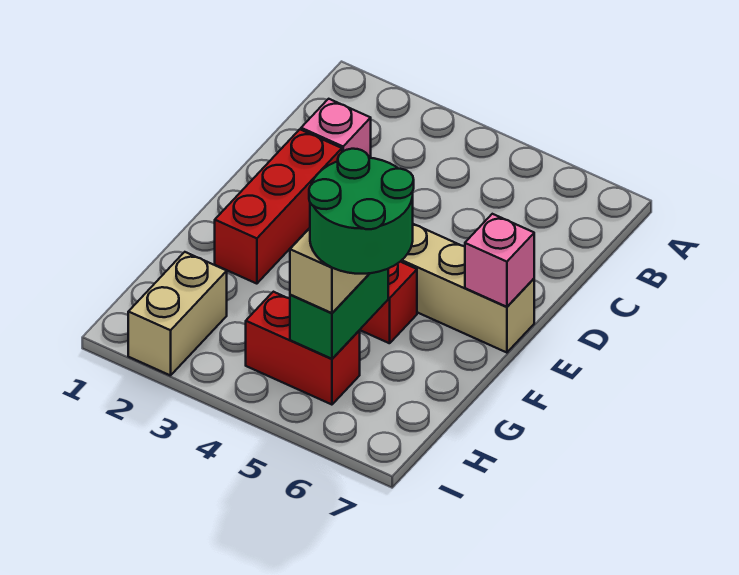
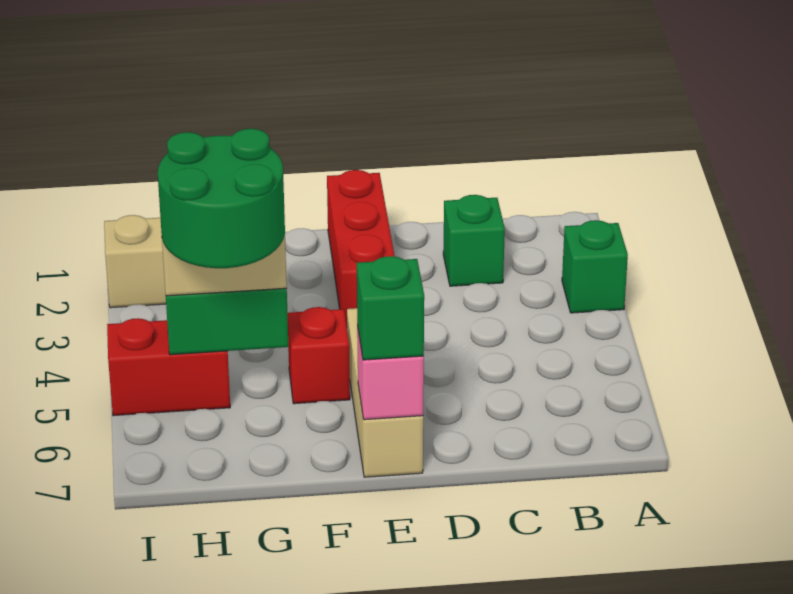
none -> green brick A3 level 1
pink brick C2 level 1 -> green brick C2 level 1
red brick D2:F2 level 1 -> red brick E1:E3 level 1
none -> green brick E7 level 3
red brick H4:H5 level 1 -> red brick H5:I5 level 1

